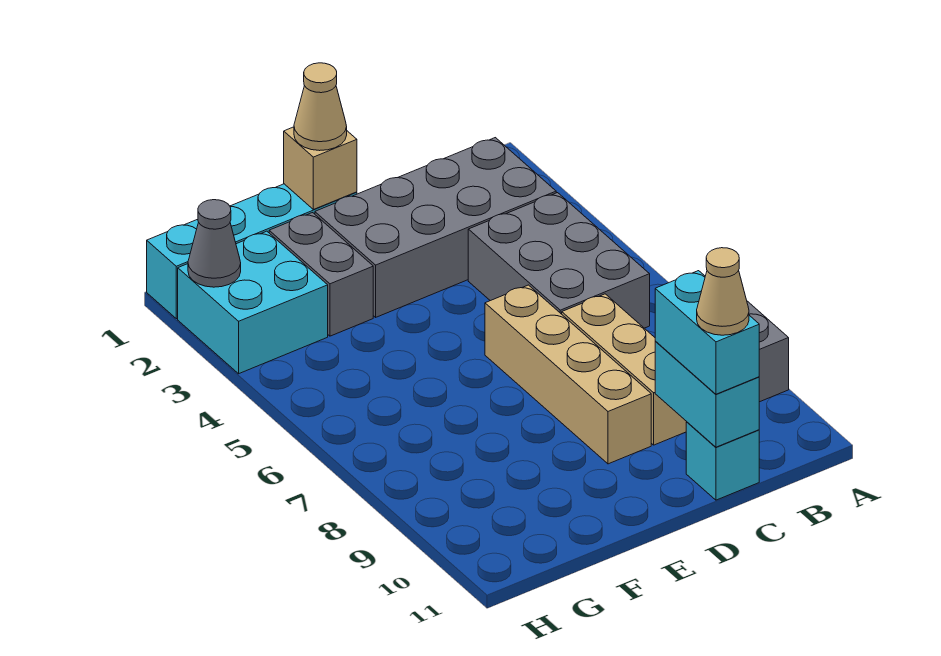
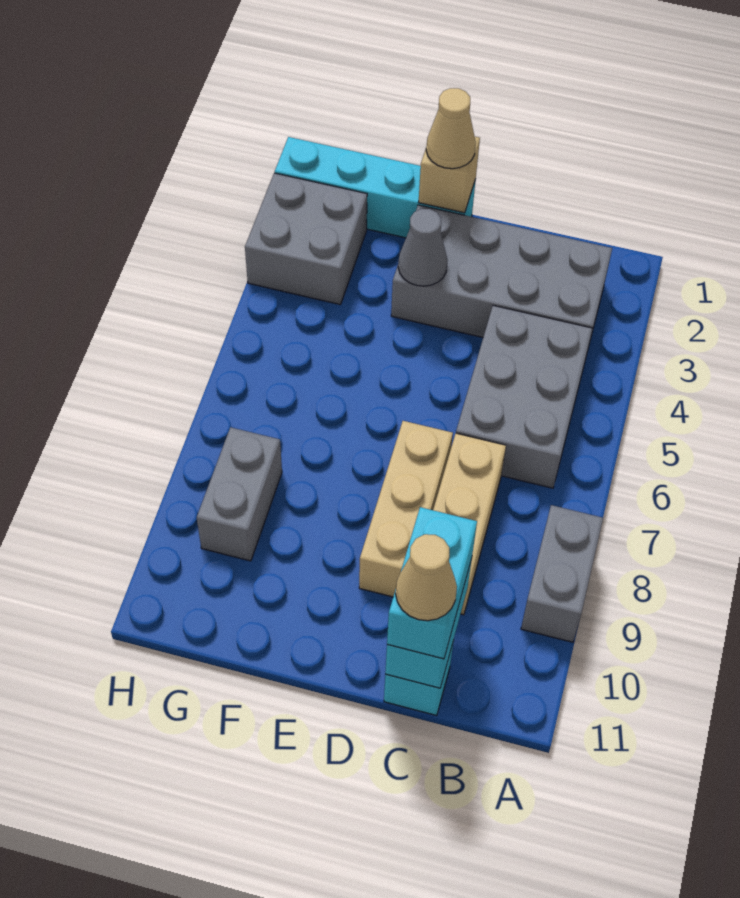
tan brick D6:D9 level 1 -> tan brick D7:D9 level 1
grey brick F2:F3 level 1 -> grey brick G8:G9 level 1
cyan brick G2:H3 level 1 -> grey brick G2:H3 level 1
grey cone H2 level 2 -> grey cone E3 level 2

